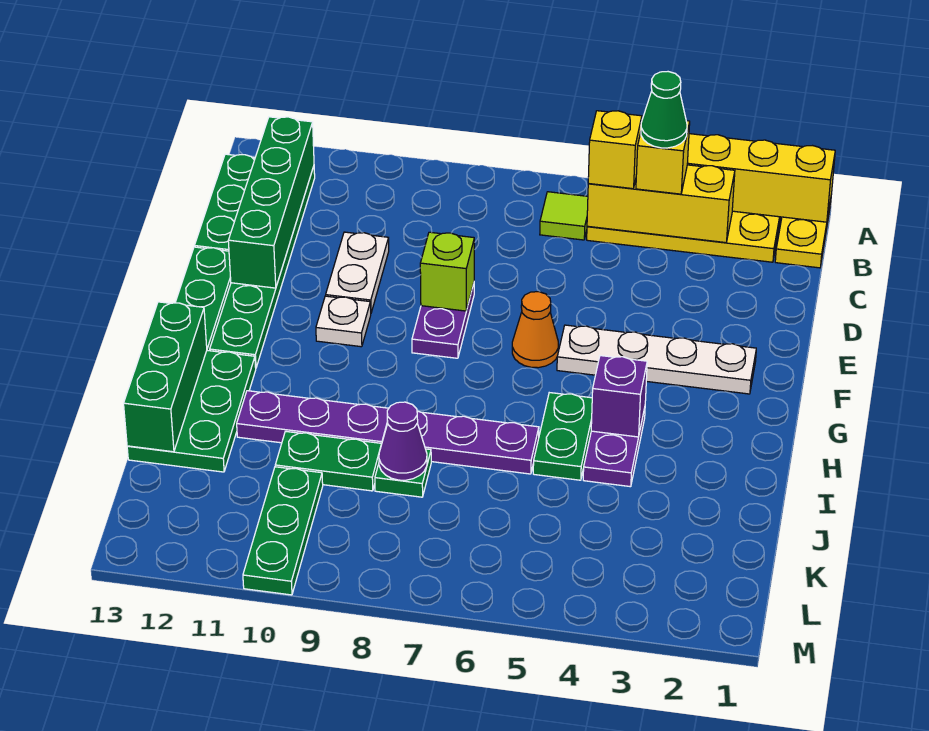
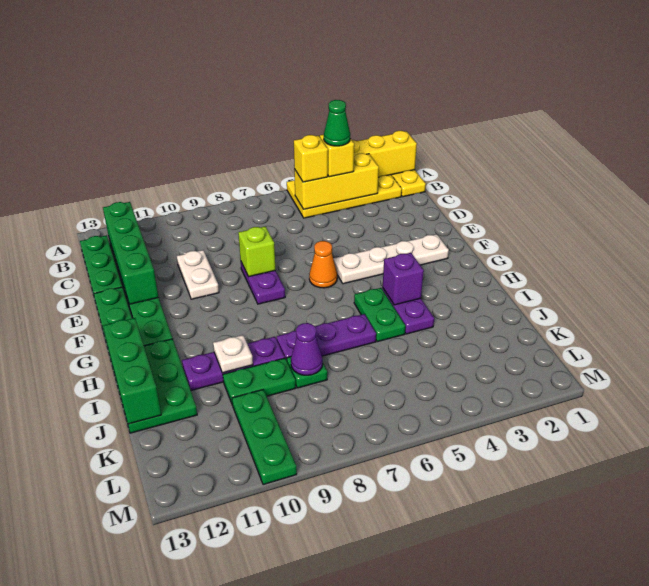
lime tile B6 level 1 -> none
white plate F10 level 1 -> white plate I10 level 2

